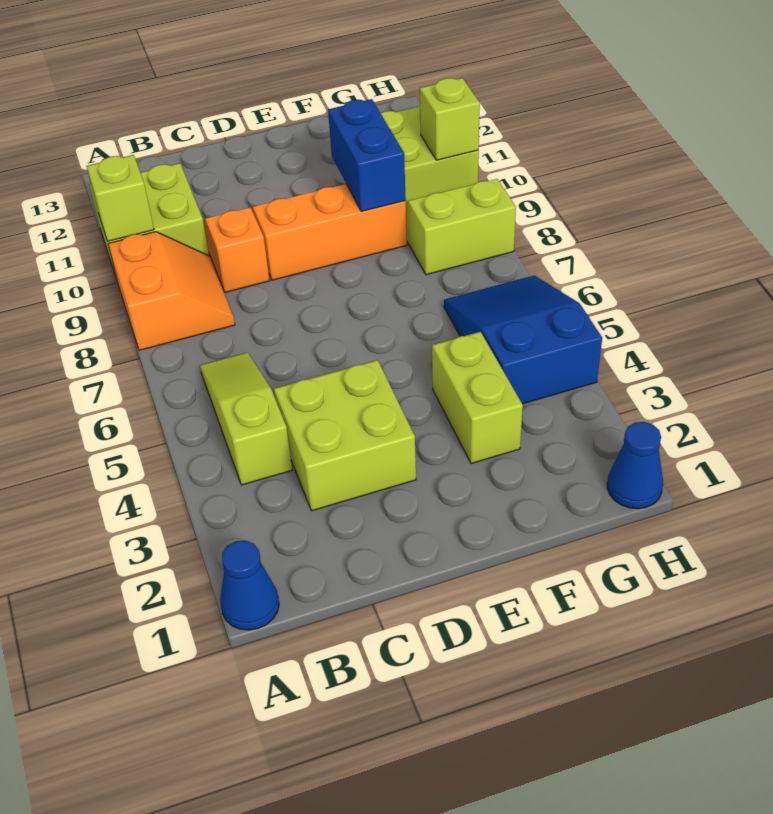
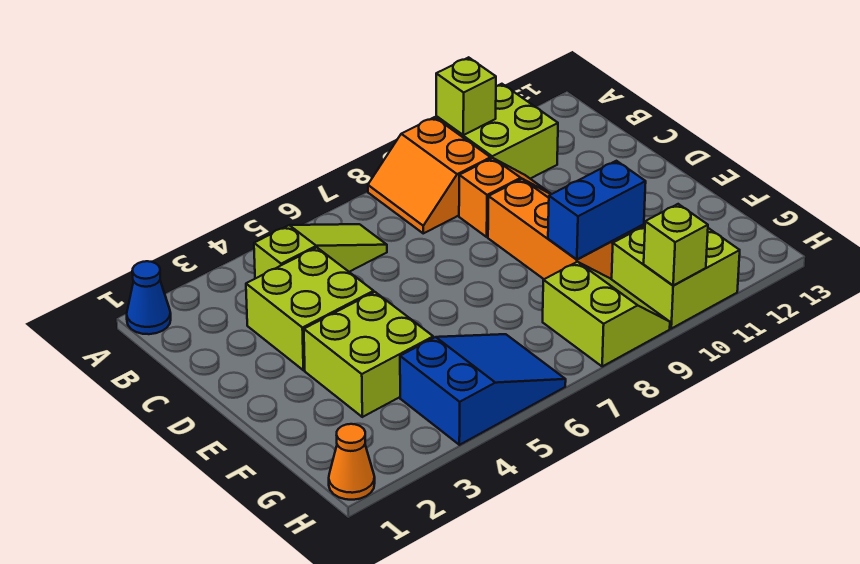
orange slope A8:B9 level 1 top A -> orange slope A8:B9 level 1 top 9
lime brick F3:F4 level 1 -> lime brick E3:F4 level 1
blue cone H1 level 1 -> orange cone H1 level 1

